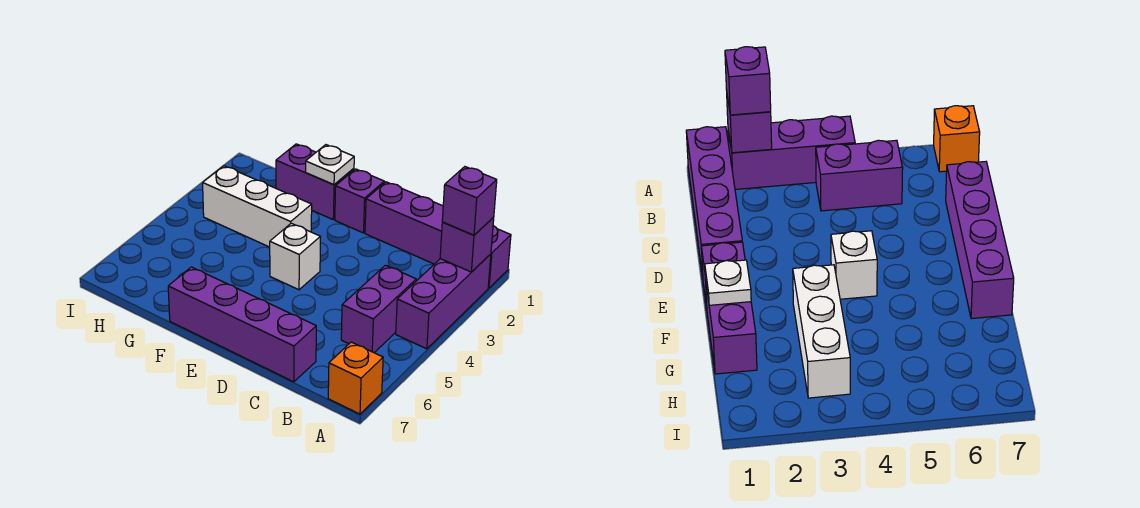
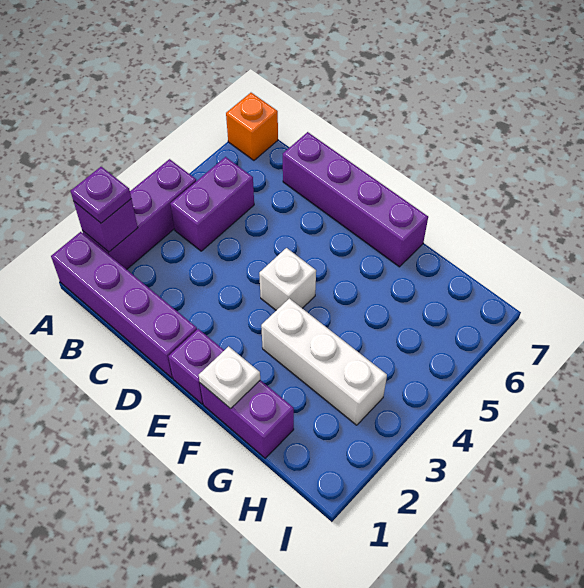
purple brick A2 level 3 -> purple plate A2 level 3

